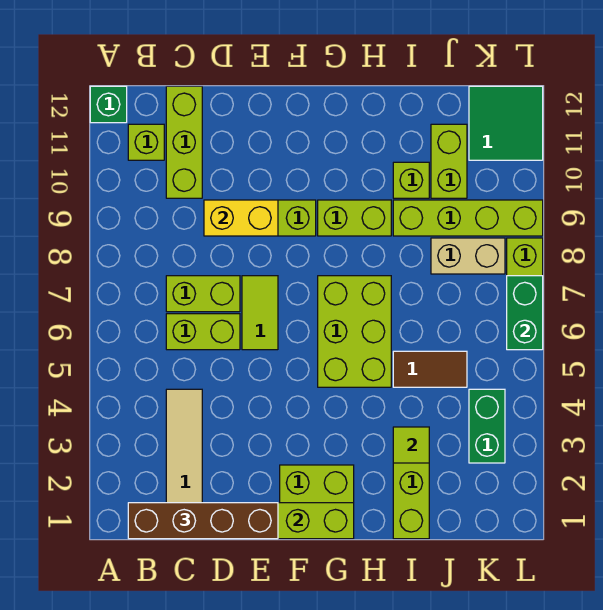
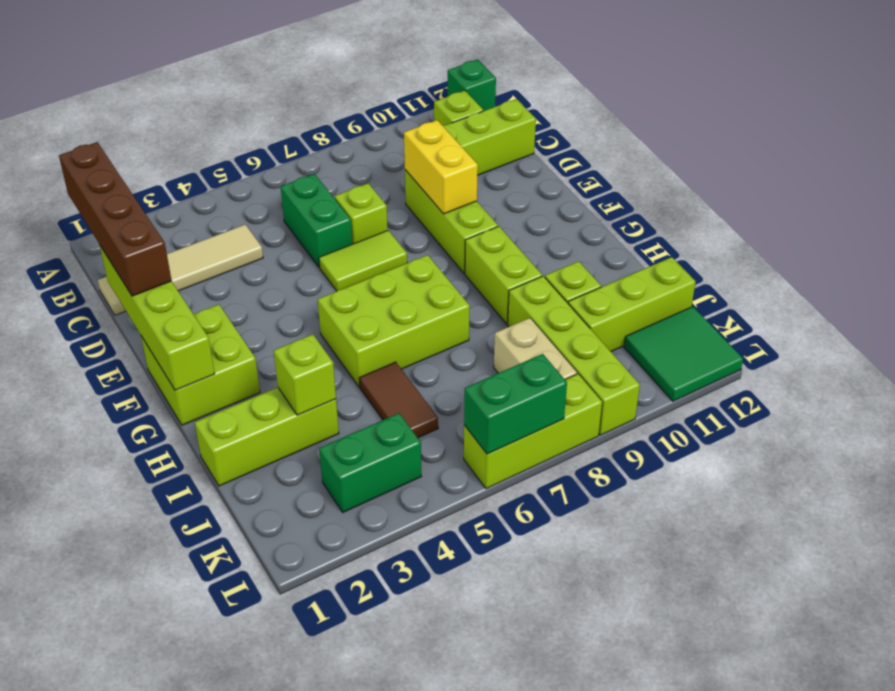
lime brick C6:D6 level 1 -> green brick C6:D6 level 1
lime brick C7:D7 level 1 -> lime brick D7 level 1
lime tile I3 level 2 -> lime brick I3 level 2
lime brick J10:J11 level 1 -> lime brick J10:J12 level 1

